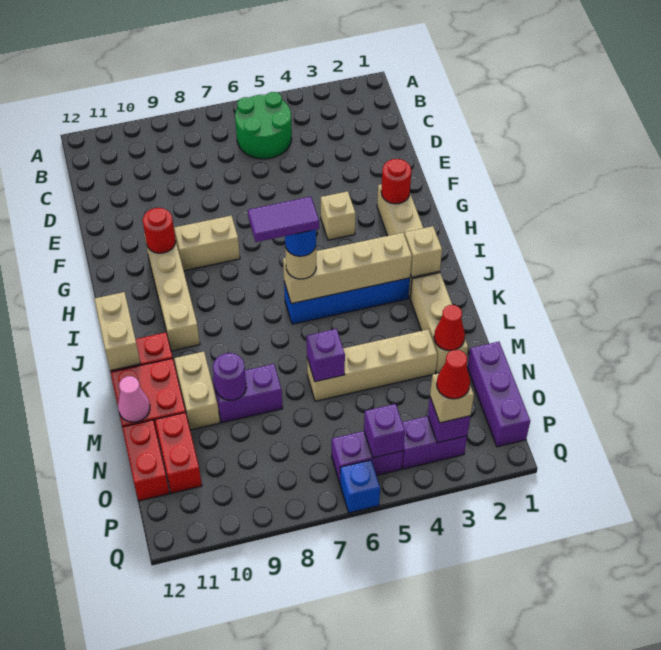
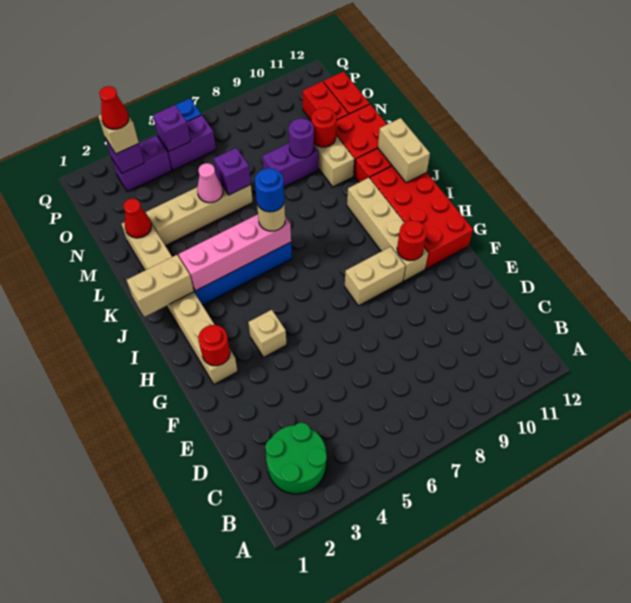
green round brick B5:C6 level 1 -> green round brick B2:C3 level 1
none -> red brick G11:J12 level 1
tan brick J2 level 2 -> tan brick J1:J2 level 2
tan brick J3:J6 level 2 -> pink brick J3:J6 level 2
purple tile J6:J7 level 5 -> none
none -> red round brick M10 level 2
pink cone M12 level 2 -> pink cone M5 level 2
purple brick N1:P1 level 1 -> none

